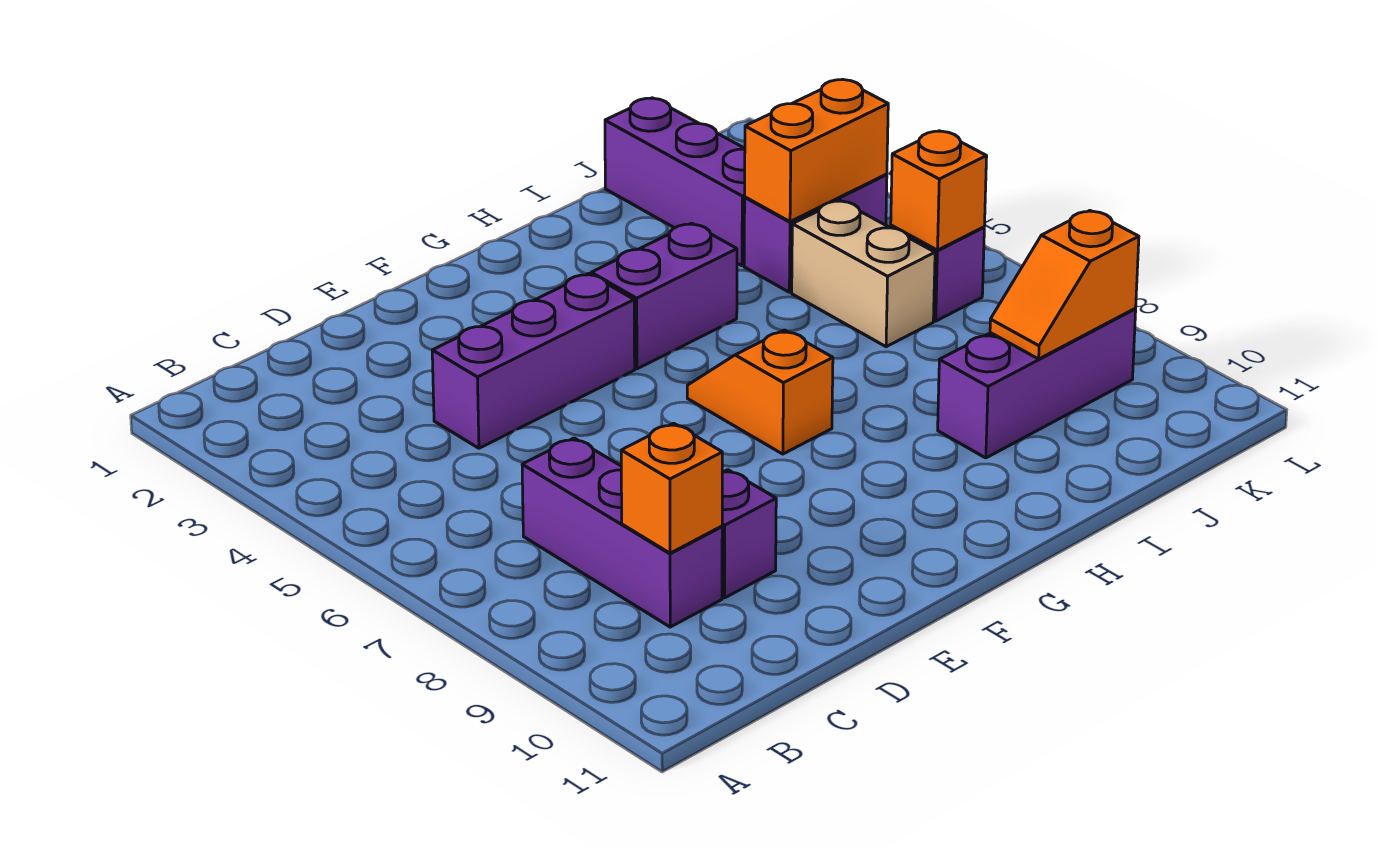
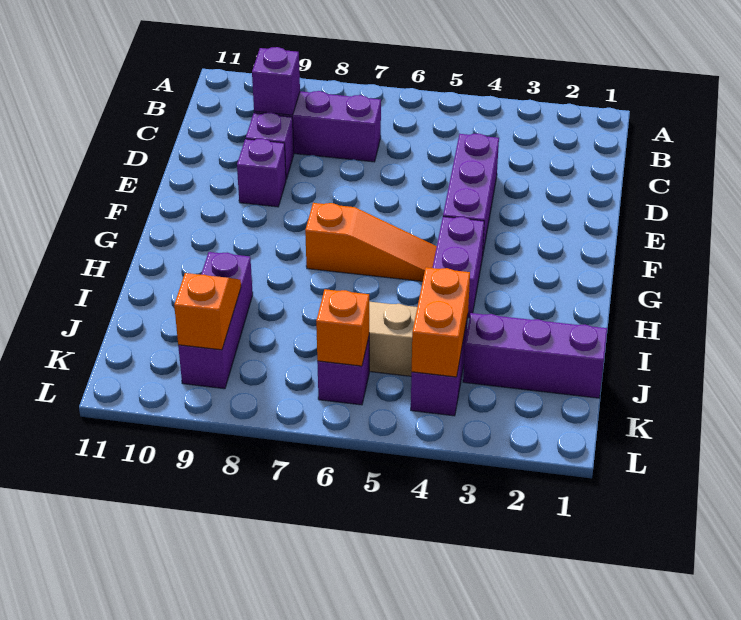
orange brick C9 level 2 -> purple brick C9 level 2
none -> purple brick E9 level 1
orange slope G6:G7 level 1 top 7 -> orange slope G5:G7 level 1 top 7

